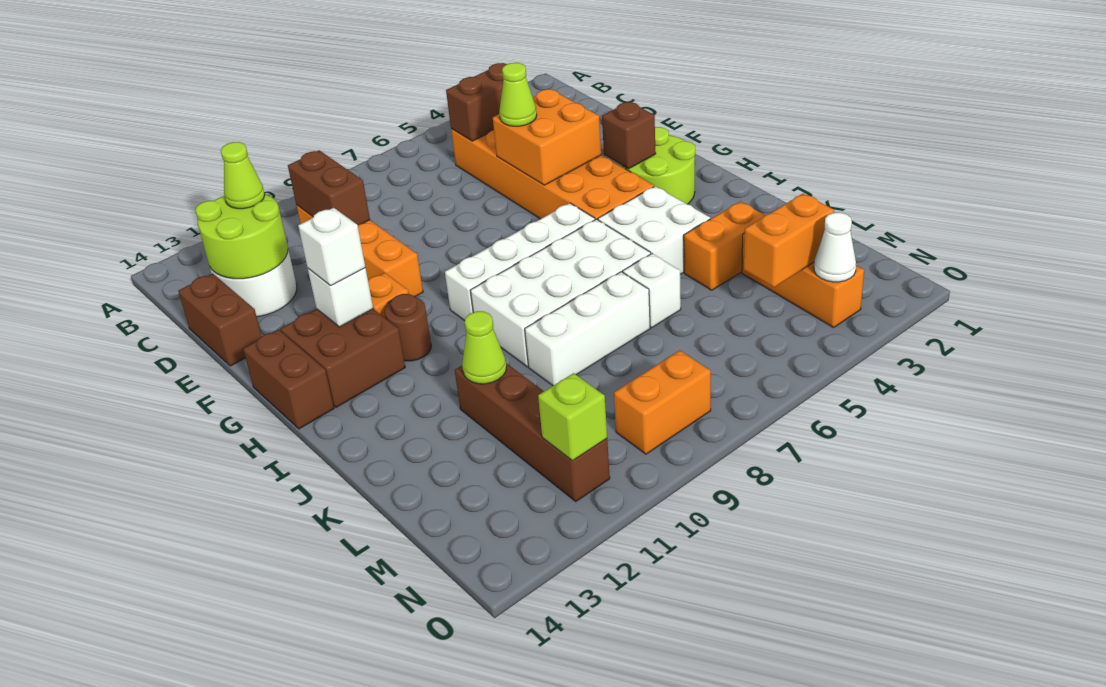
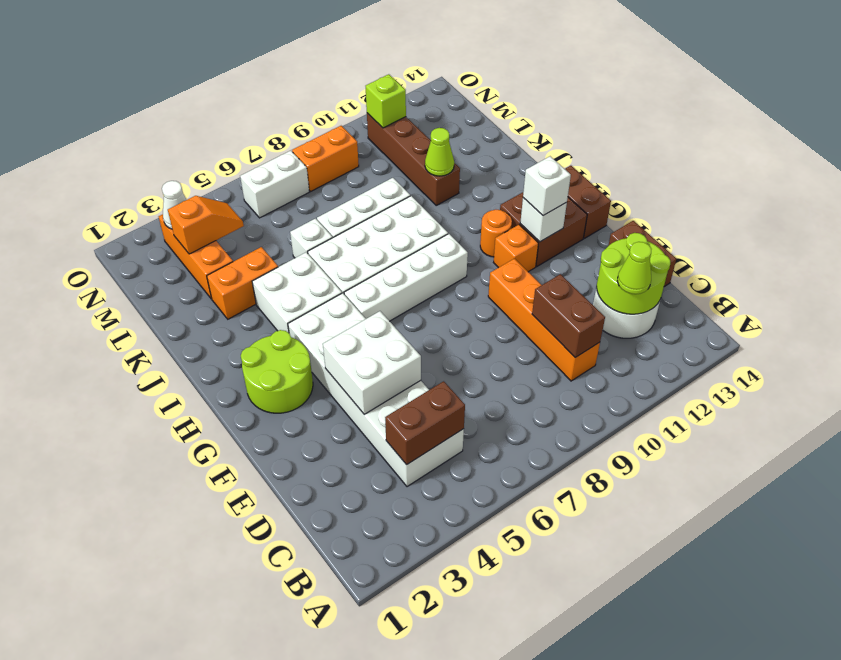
orange brick C4:H5 level 1 -> white brick C4:H5 level 1
orange brick E4:F5 level 2 -> white brick E4:F5 level 2
lime cone E5 level 3 -> none
brown brick G3 level 2 -> none
brown round brick H11 level 1 -> orange round brick H11 level 1
orange brick M3:M4 level 2 -> orange slope M3:M4 level 2 top 3
none -> white brick N6:N7 level 1

